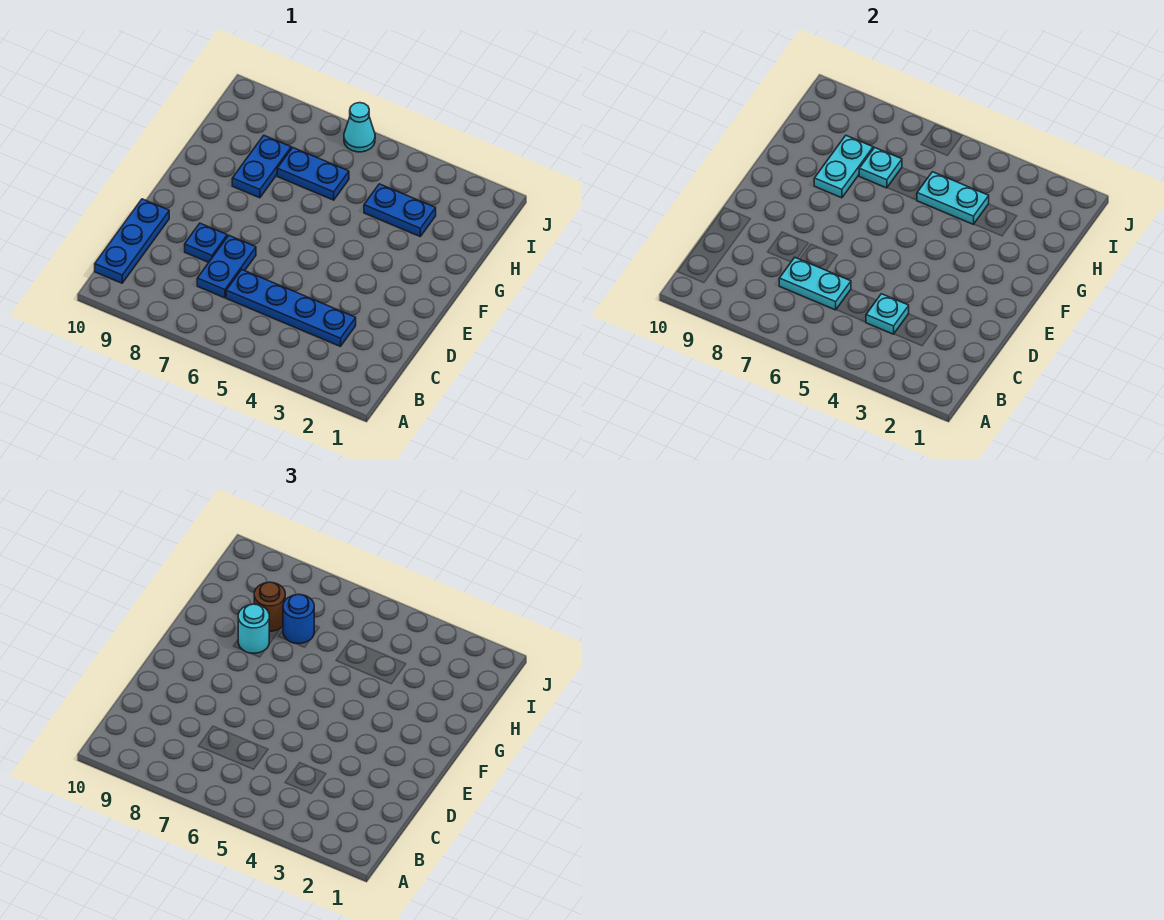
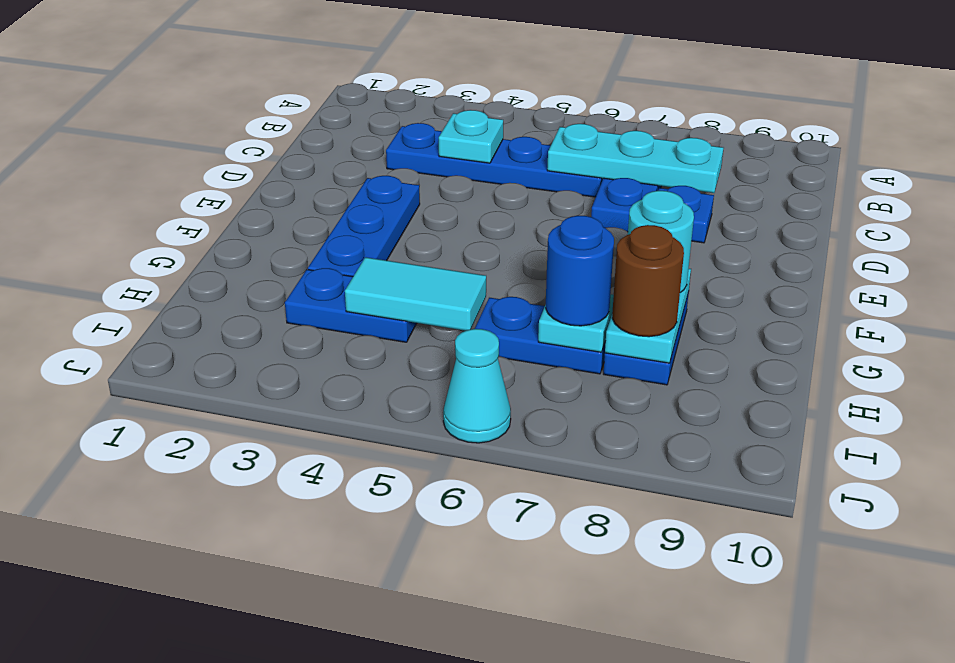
blue plate B10:D10 level 1 -> blue plate E3:G3 level 1
cyan plate C6:C7 level 2 -> cyan plate C6:C8 level 2
cyan plate H4:H5 level 2 -> cyan tile H4:H5 level 2

